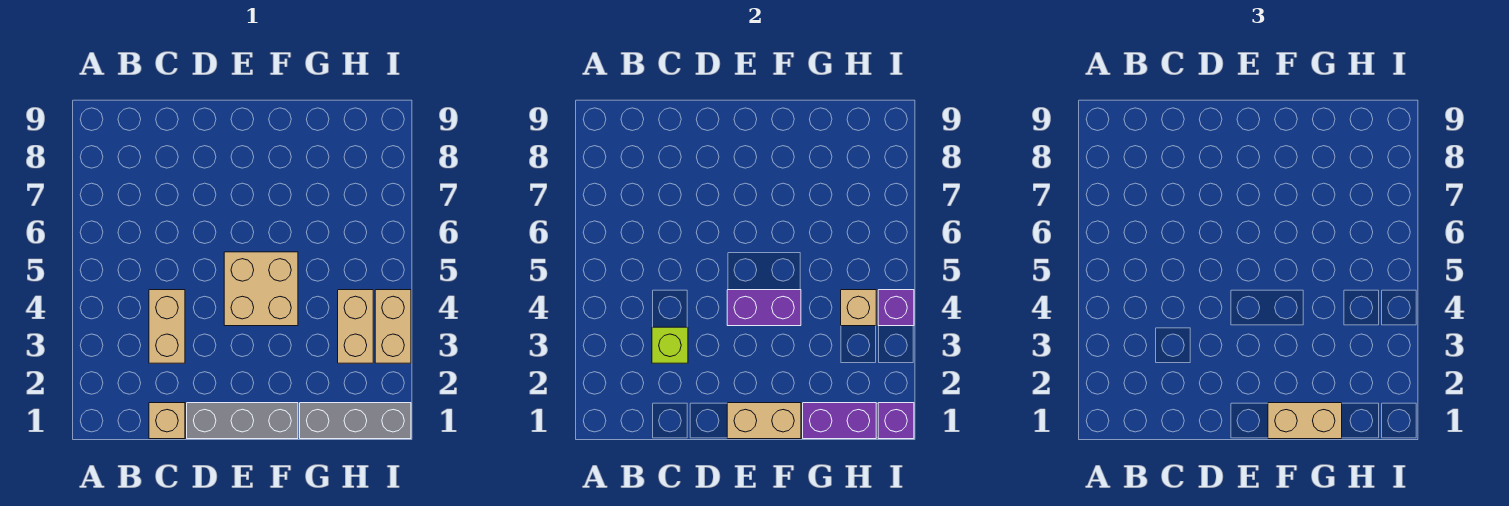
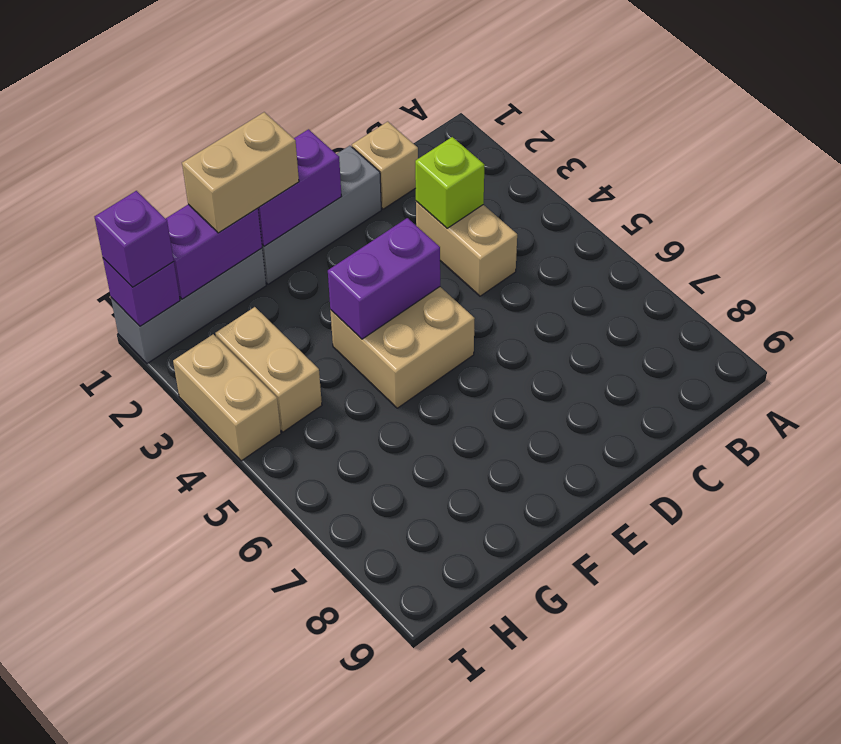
tan brick E1:F1 level 2 -> purple brick E1:F1 level 2
tan brick H4 level 2 -> none
purple brick I4 level 2 -> purple brick I1 level 3

